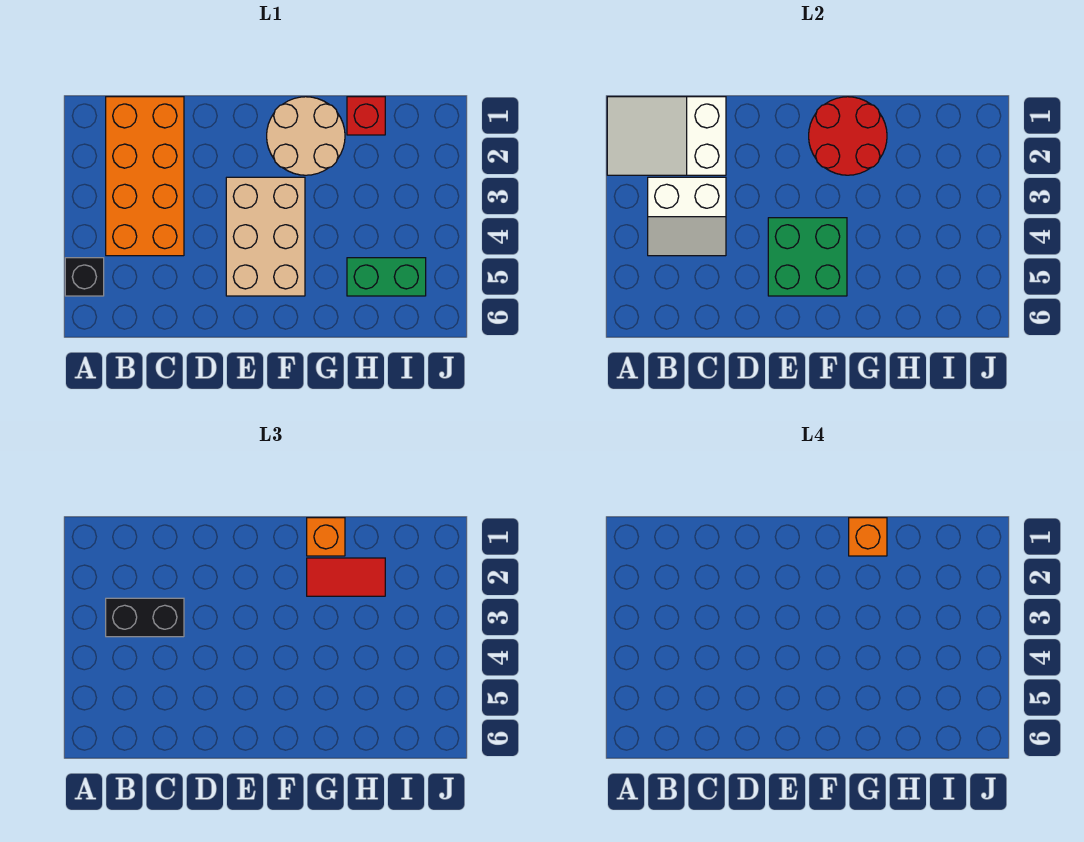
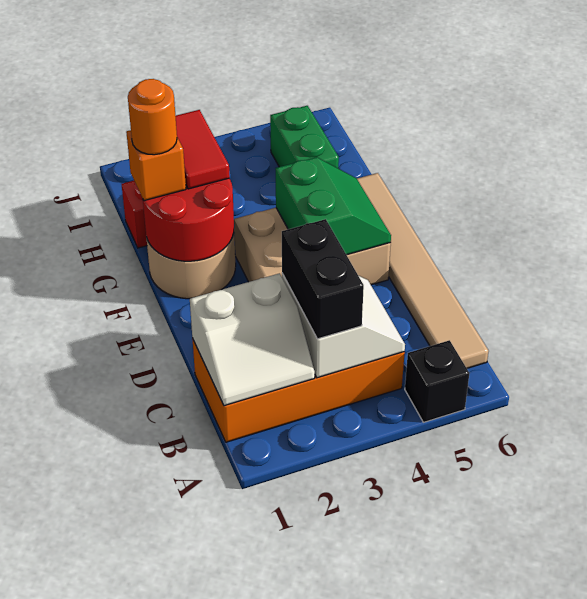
white slope A1:C2 level 2 top C -> white slope B1:C2 level 2 top C
none -> tan tile B6:G6 level 1
green brick E4:F5 level 2 -> green slope E4:F5 level 2 top 4
orange brick G1 level 4 -> orange round brick G1 level 4

